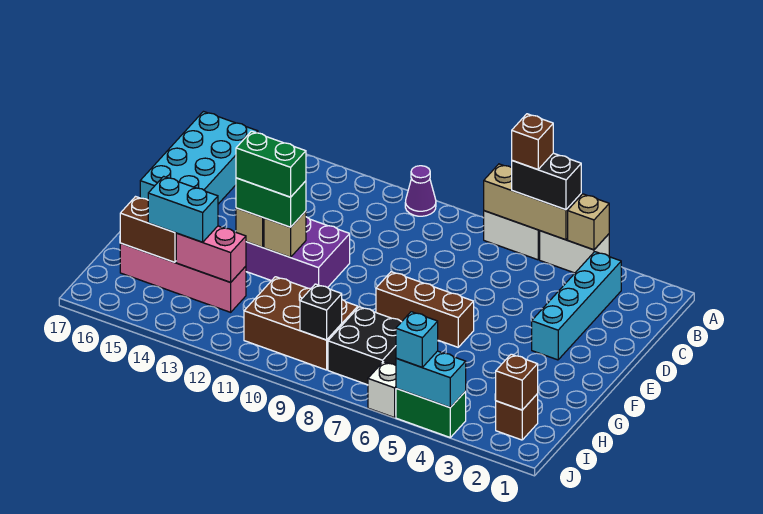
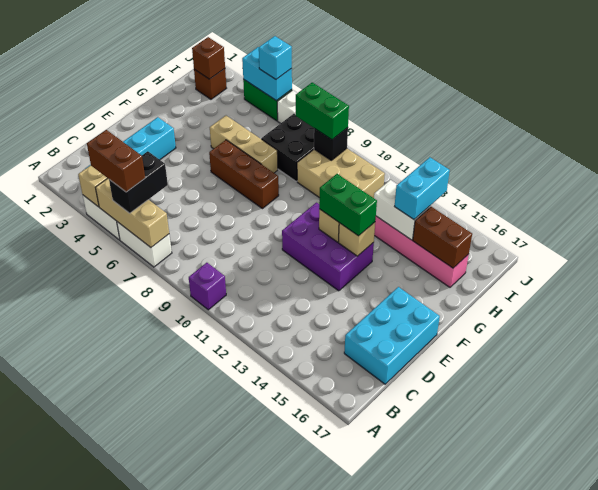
black brick A5:A6 level 3 -> black brick A6:B6 level 3
brown brick A6 level 4 -> brown brick A5:A6 level 4
purple cone A10 level 1 -> purple brick A10 level 1
cyan brick B16:E17 level 1 -> cyan brick C16:E17 level 1
green brick F12:F13 level 4 -> green brick I8:I9 level 3
none -> tan brick G5:G7 level 1
brown brick H9:I11 level 1 -> tan brick H9:I11 level 1
pink brick H13:H14 level 2 -> white brick H13:H14 level 2
cyan brick H14:H15 level 3 -> cyan brick H14:I14 level 3

